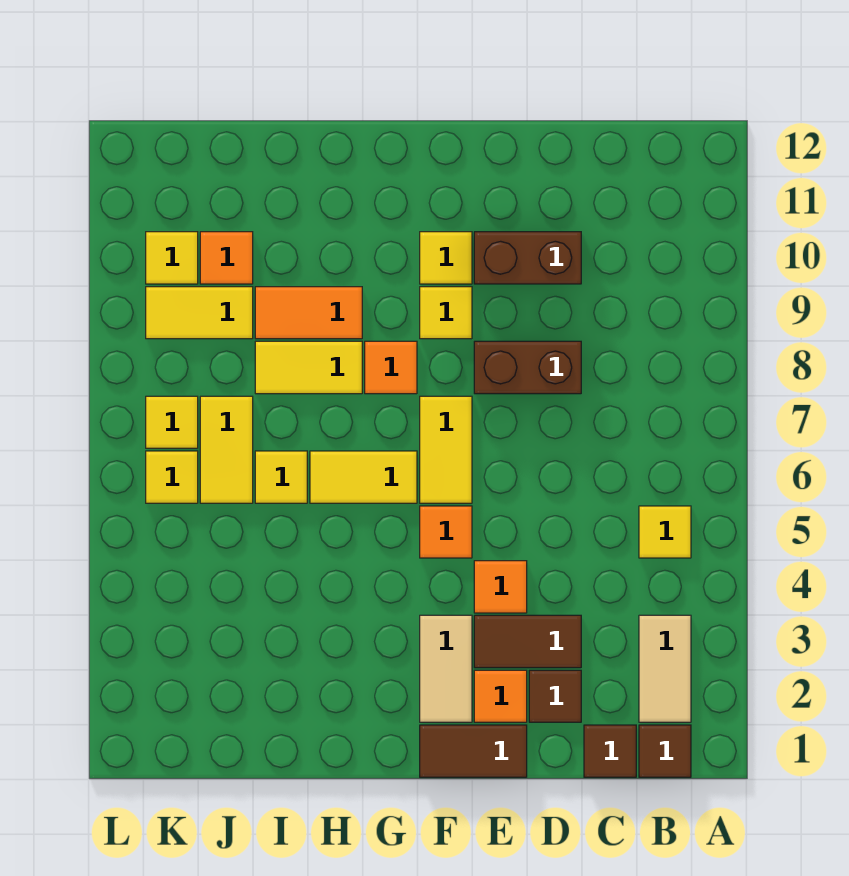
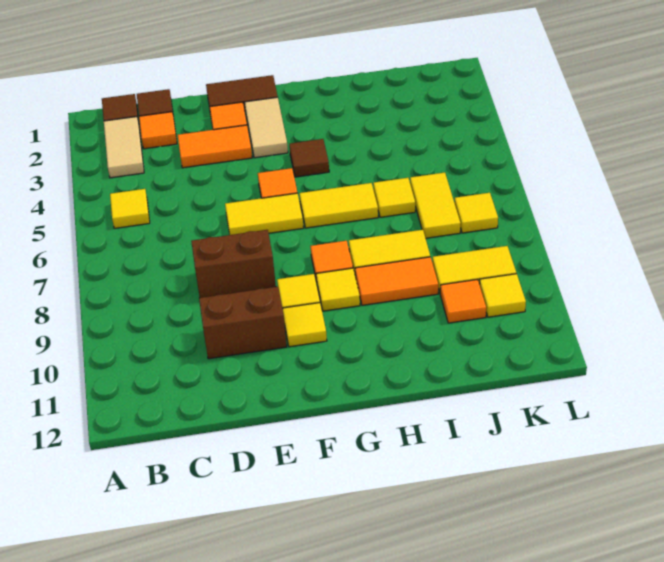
brown tile D2 level 1 -> brown tile G4 level 1
brown tile D3:E3 level 1 -> orange tile D3:E3 level 1
orange tile E4 level 1 -> orange tile C2 level 1
yellow tile F6:F7 level 1 -> yellow tile E6:F6 level 1
yellow tile K6 level 1 -> yellow tile G9 level 1

